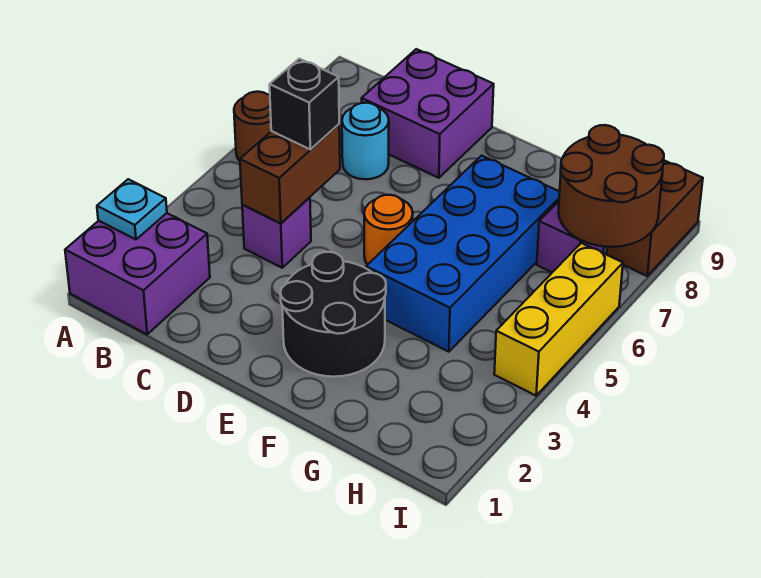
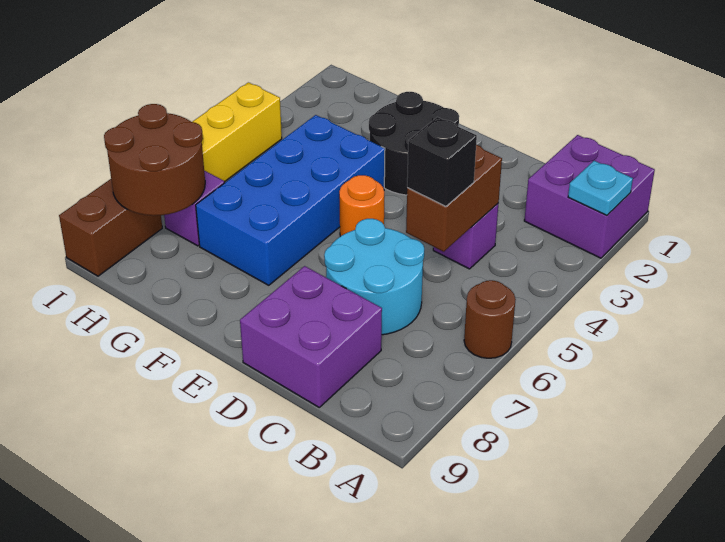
cyan round brick C7 level 1 -> cyan round brick C6:D7 level 1

